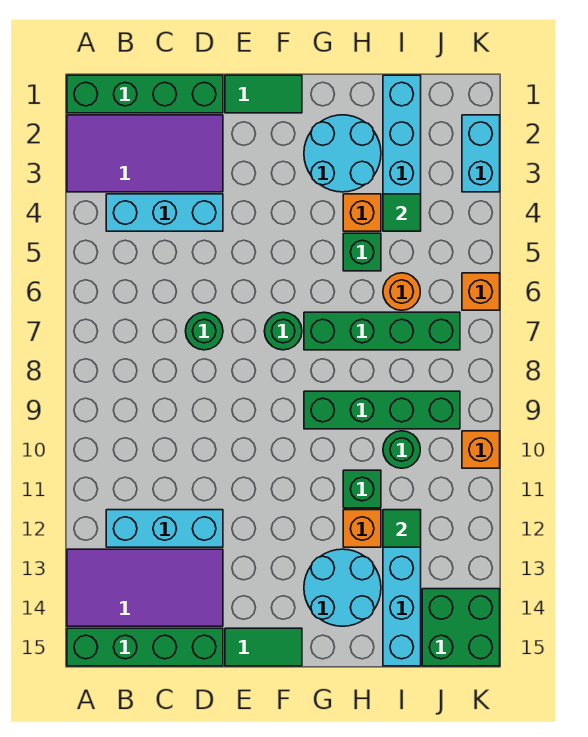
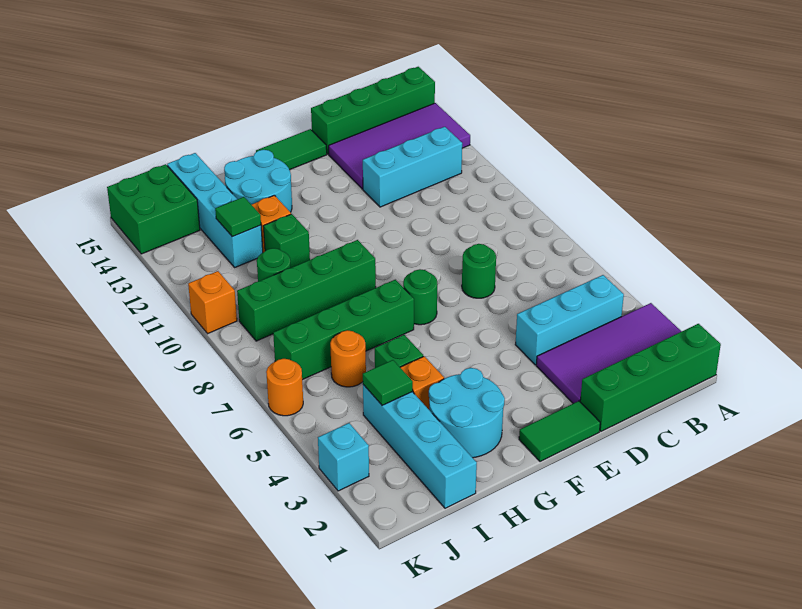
cyan brick K2:K3 level 1 -> cyan brick K3 level 1
orange brick K6 level 1 -> orange round brick K6 level 1

